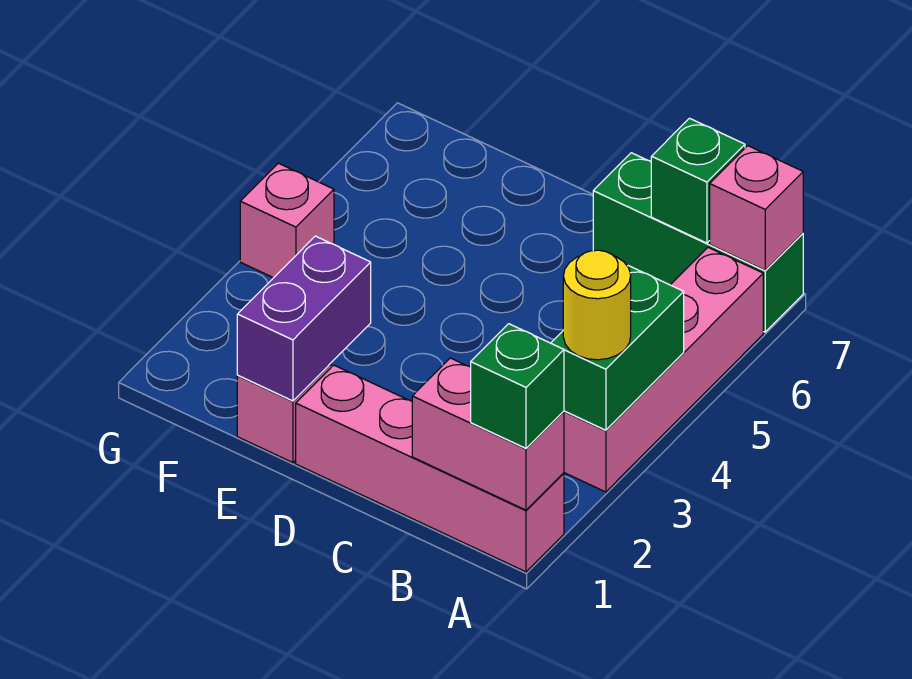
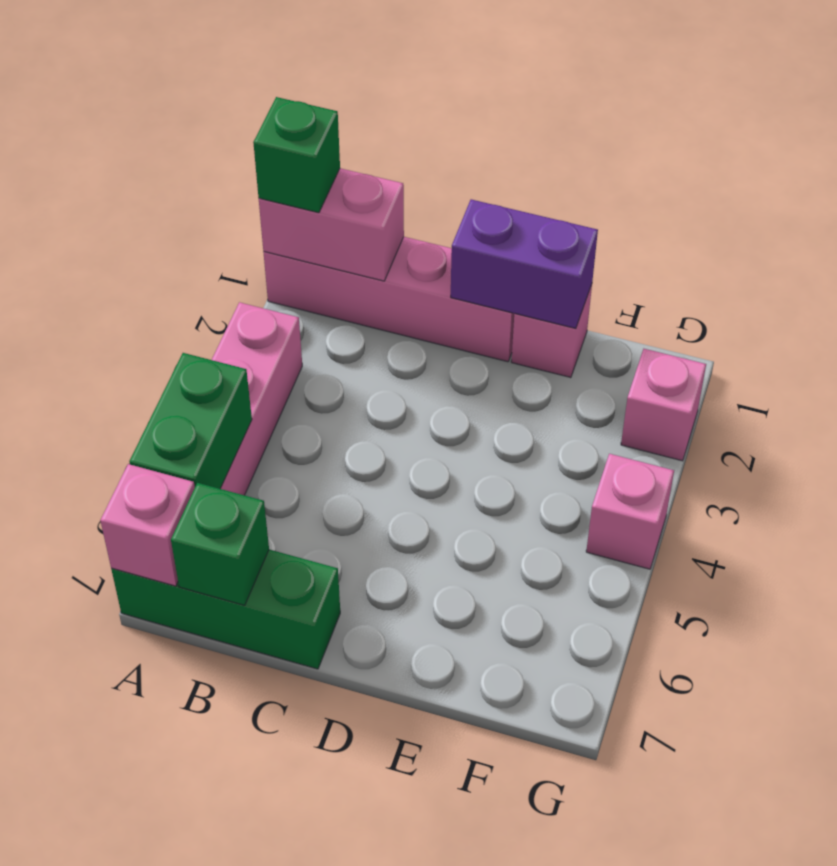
green brick A3:A4 level 2 -> green brick A5:A6 level 2
yellow round brick A3 level 3 -> none
purple brick E1:E2 level 2 -> purple brick D1:E1 level 2
none -> pink brick G2 level 1

